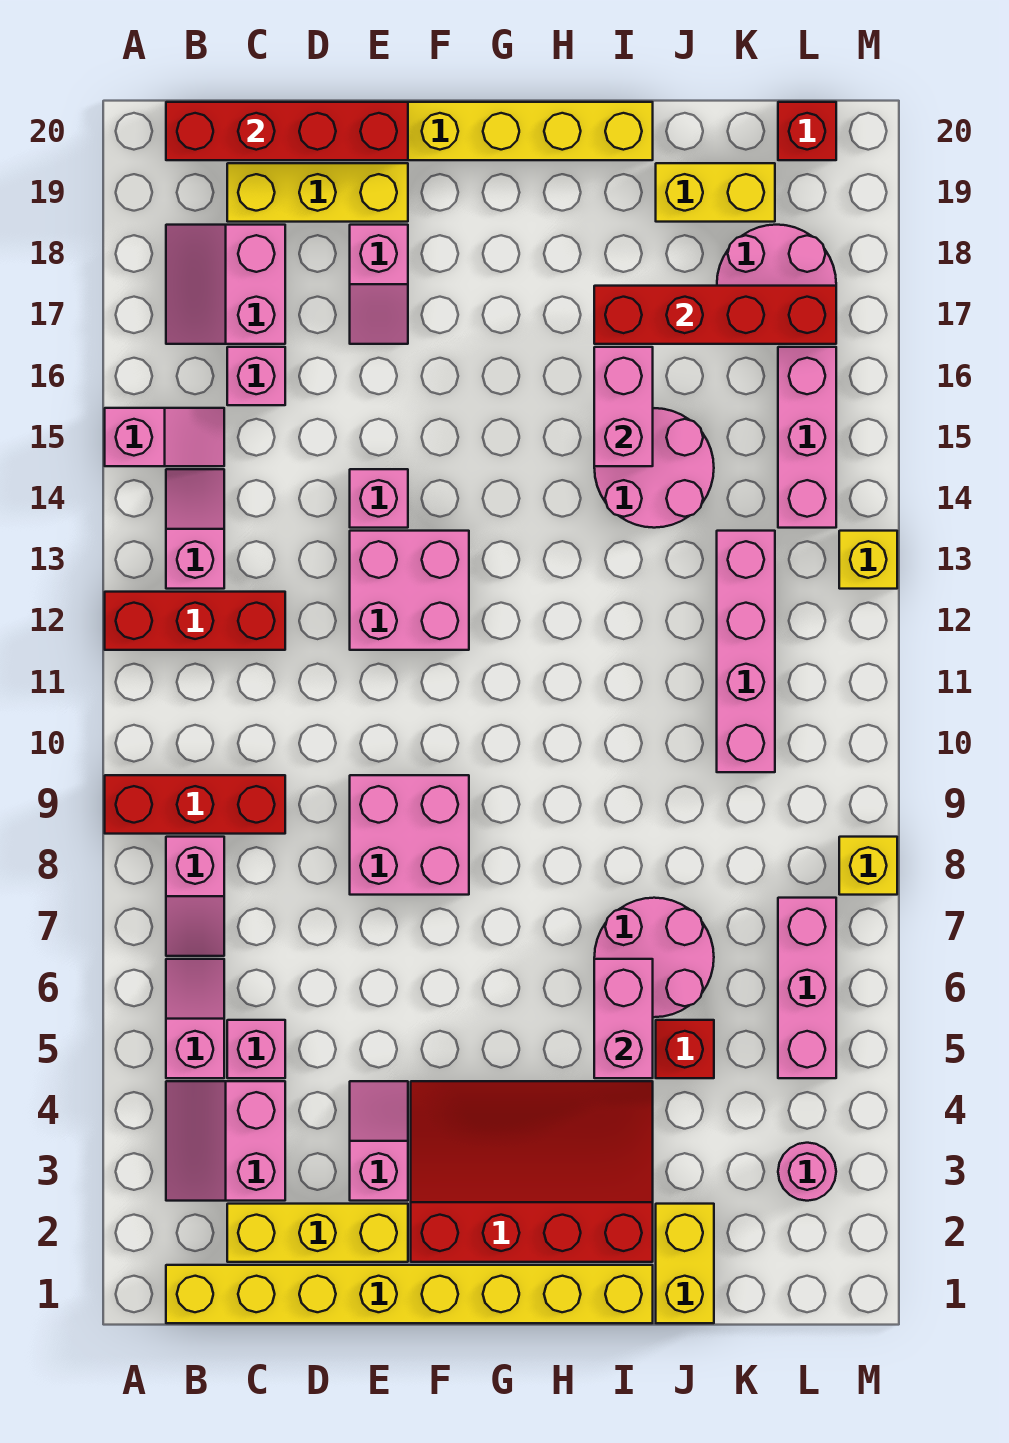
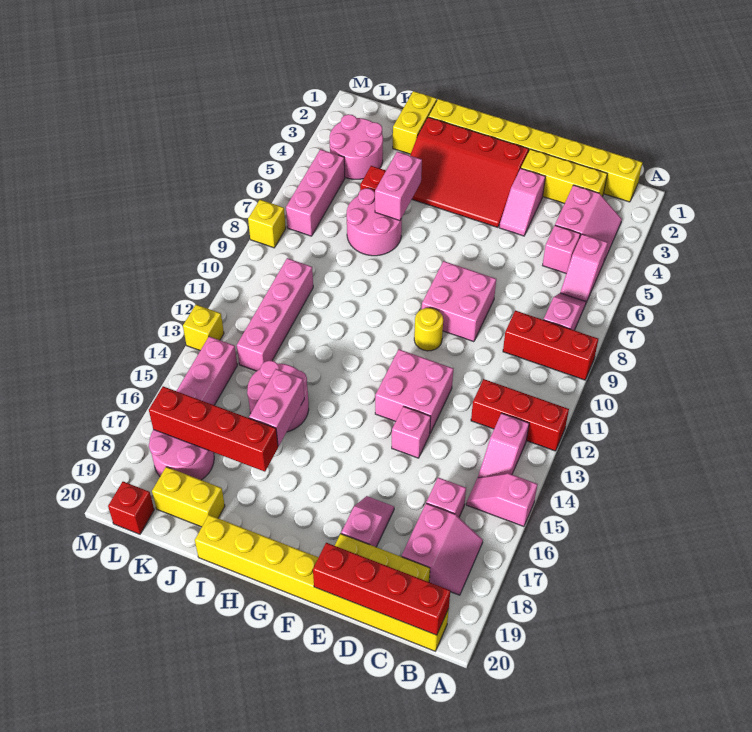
none -> yellow round brick F10 level 1
pink round brick L3 level 1 -> pink round brick K3:L4 level 1

